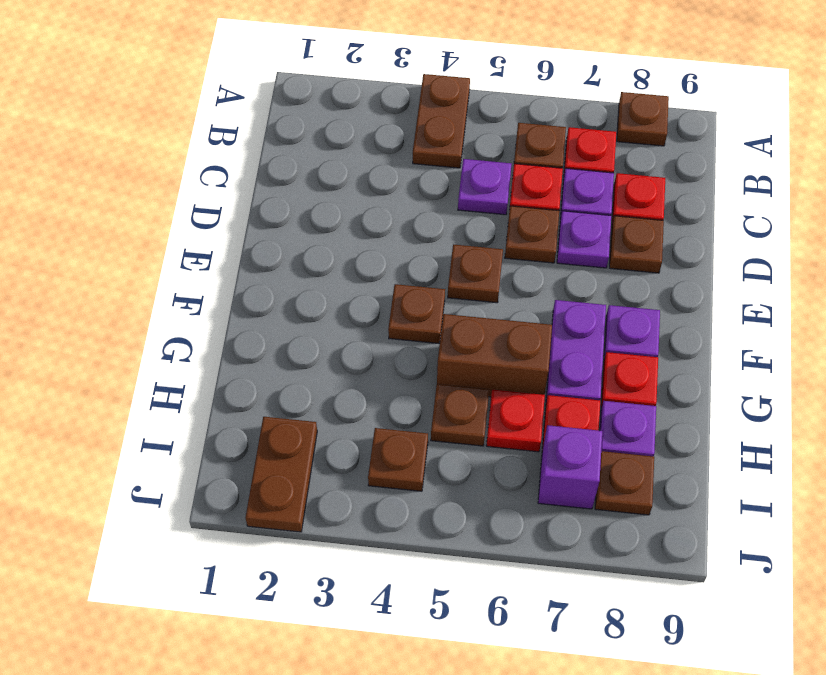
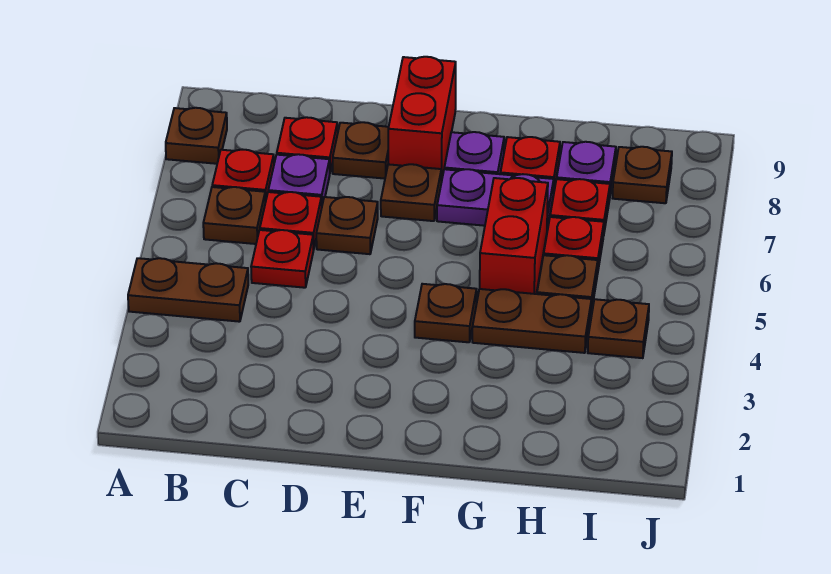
purple plate C5 level 1 -> red plate C5 level 1
purple plate D7 level 1 -> none
brown plate E5 level 1 -> brown plate E7 level 1
none -> red brick E8:E9 level 1
brown brick G5:G6 level 1 -> red brick G5:G6 level 1
brown plate I2:J2 level 1 -> brown plate G4:H4 level 1
purple brick I7 level 1 -> none

